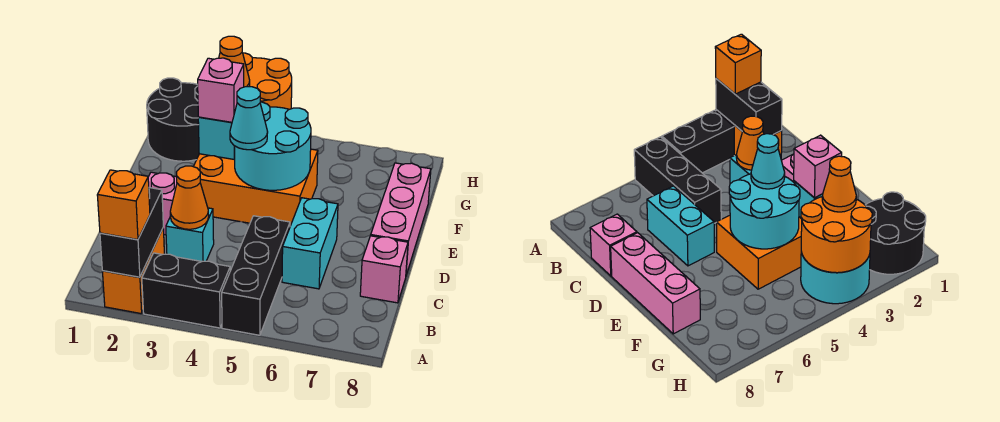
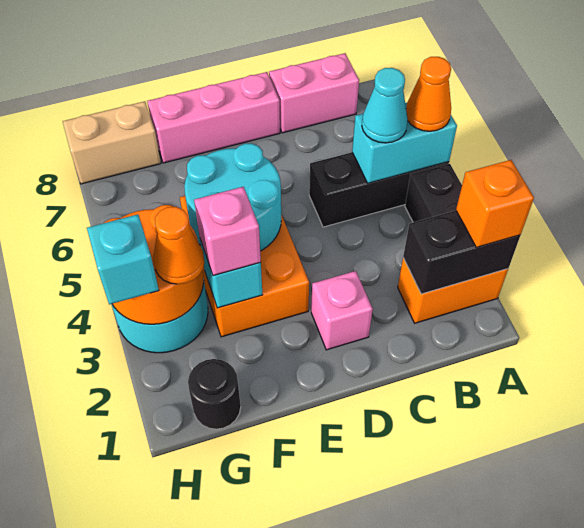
cyan brick C3 level 1 -> cyan brick H3 level 3
orange cone C3 level 2 -> orange cone A5 level 3
cyan brick C6:D6 level 1 -> cyan brick A5:B5 level 2
pink brick C8 level 1 -> pink brick B8:C8 level 1
cyan cone E4 level 3 -> cyan cone B5 level 3
black round brick G1:H2 level 1 -> black round brick G1 level 1
none -> tan brick G8:H8 level 1

